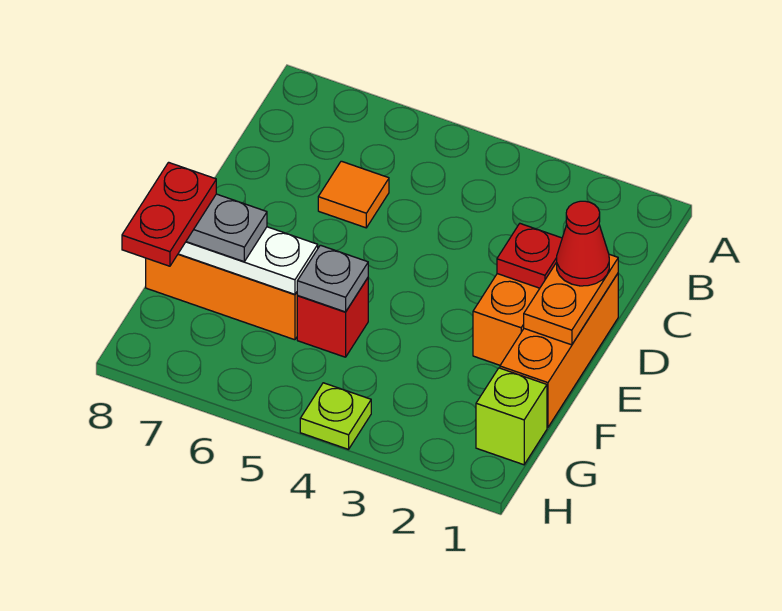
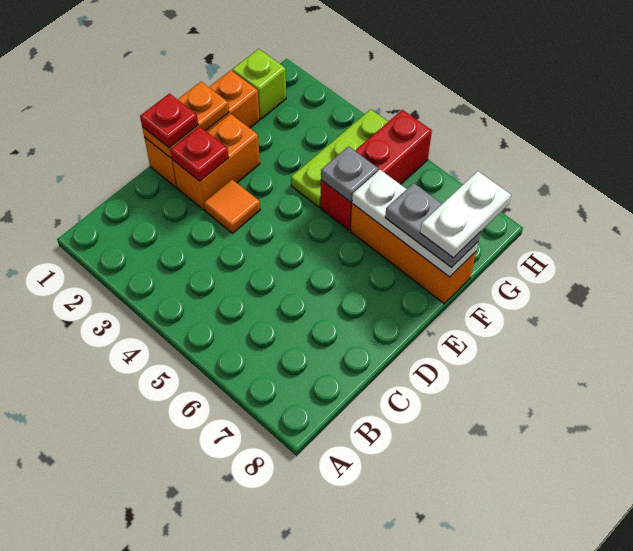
orange tile C6 level 1 -> orange tile D3 level 1
red cone D1 level 3 -> red plate D1 level 3
red brick F5 level 1 -> red brick F5:H5 level 1
red plate F8:G8 level 4 -> white plate F8:G8 level 4
lime plate H4 level 1 -> lime plate F4:H4 level 1

